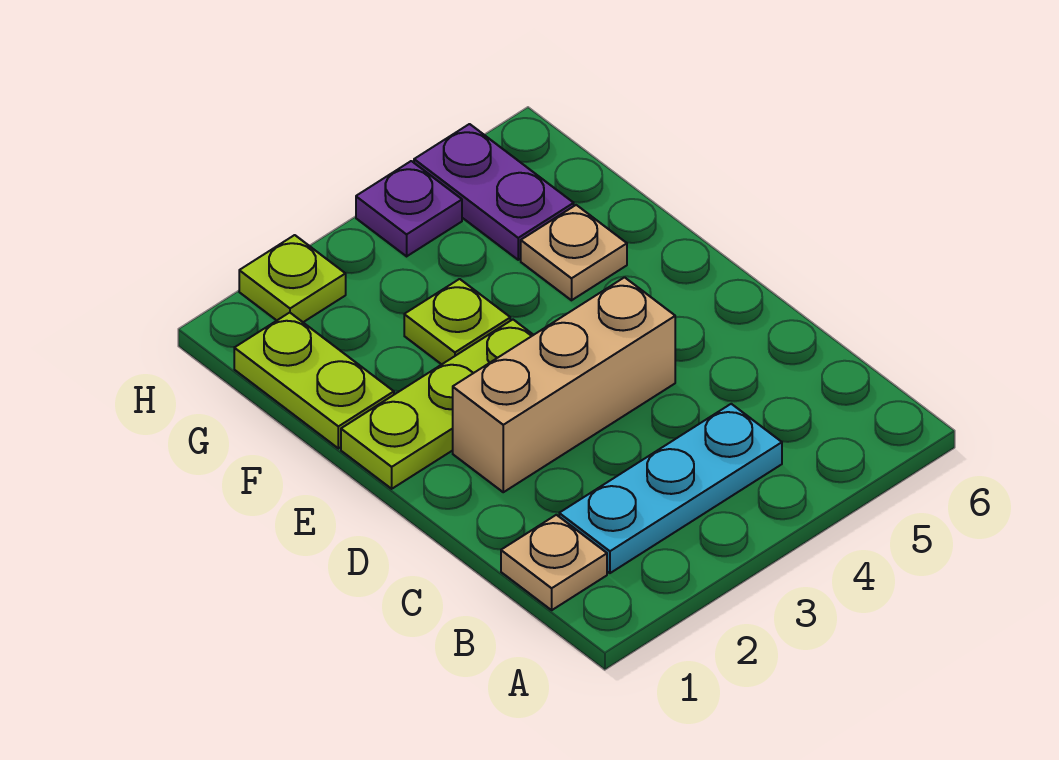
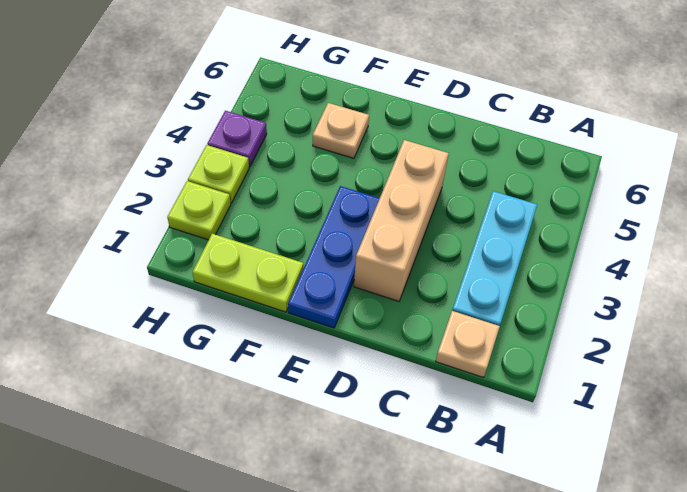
lime plate E1:E3 level 1 -> blue plate E1:E3 level 1
lime plate F3 level 1 -> lime plate H3 level 1
purple plate G5:H5 level 1 -> none

